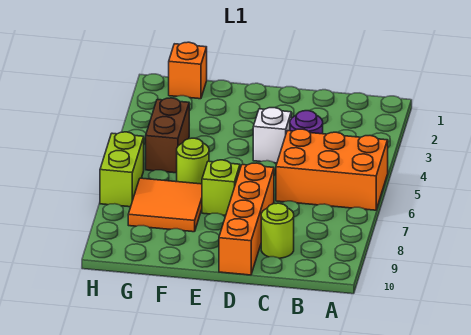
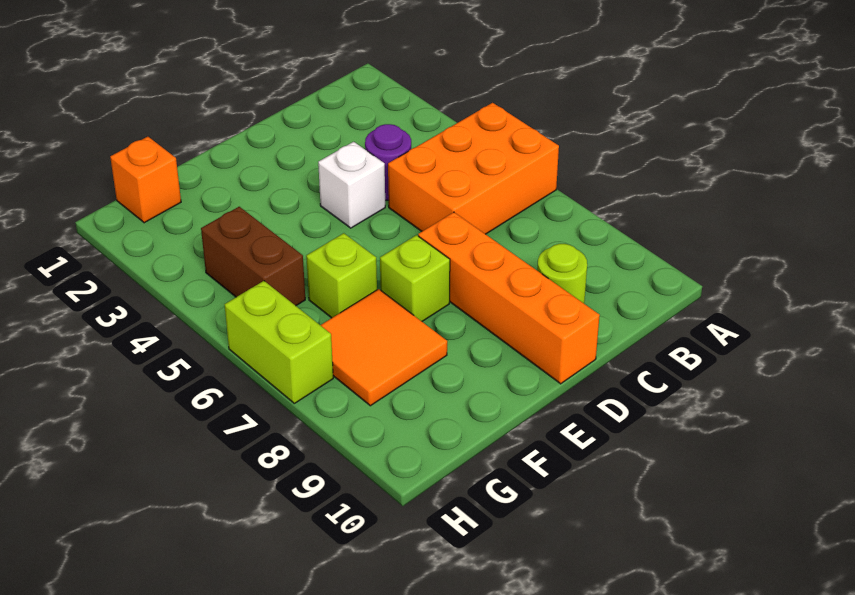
lime round brick F6 level 1 -> lime brick F6 level 1

